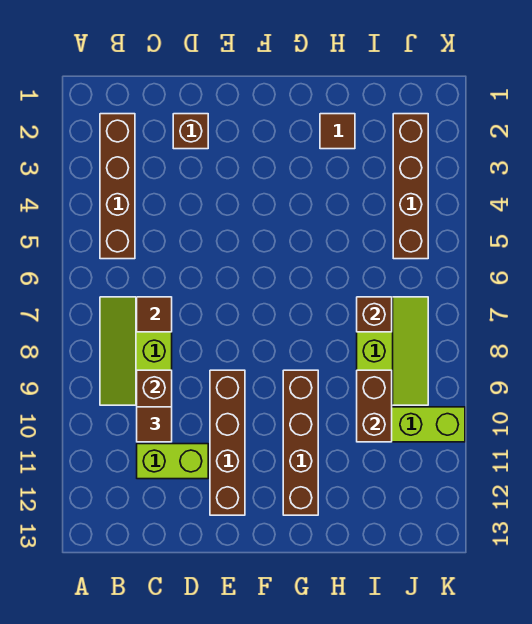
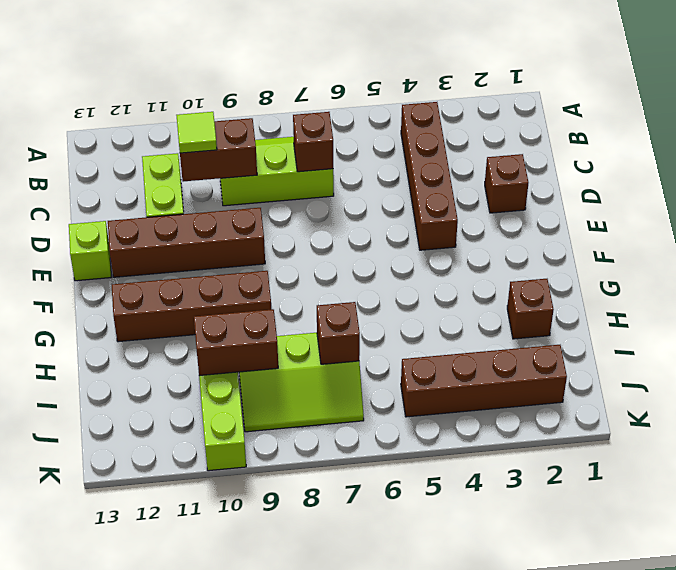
brown brick B2:B5 level 1 -> brown brick B4:E4 level 1
brown tile C7 level 2 -> brown brick C7 level 2
brown tile C10 level 3 -> lime tile C10 level 3
none -> lime brick E13 level 1
brown tile H2 level 1 -> brown brick H2 level 1

